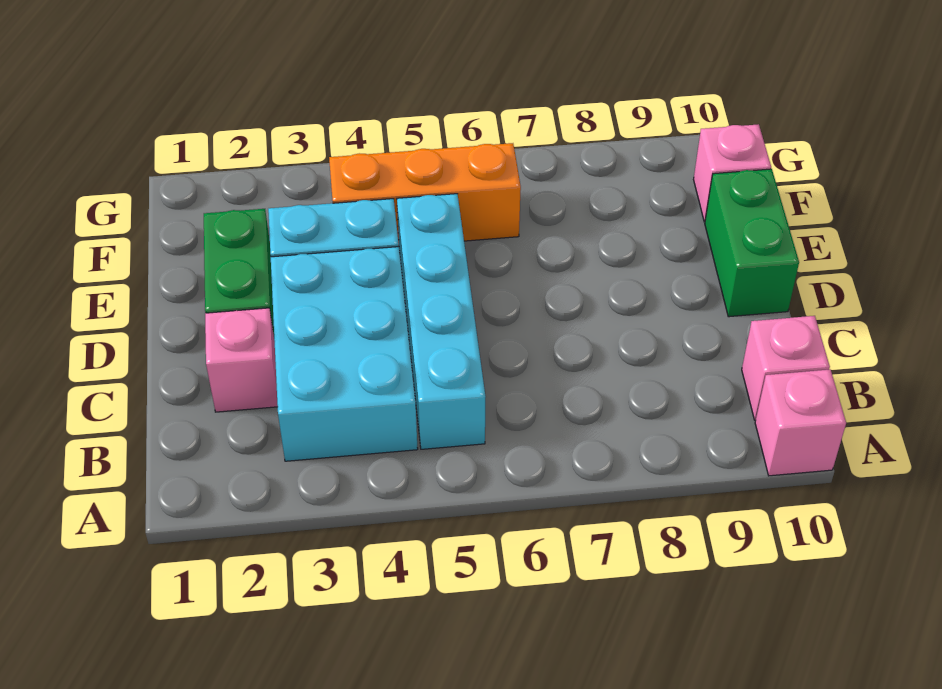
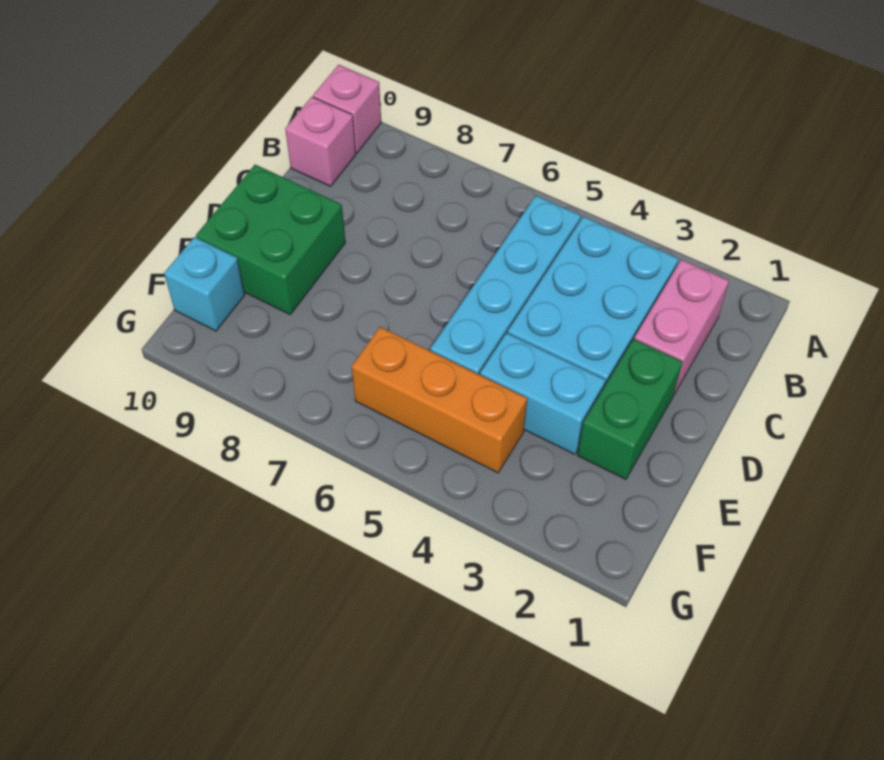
pink brick C2 level 1 -> pink brick B2:C2 level 1
green brick D10:E10 level 1 -> green brick D9:E10 level 1
pink brick F10 level 1 -> cyan brick F10 level 1

